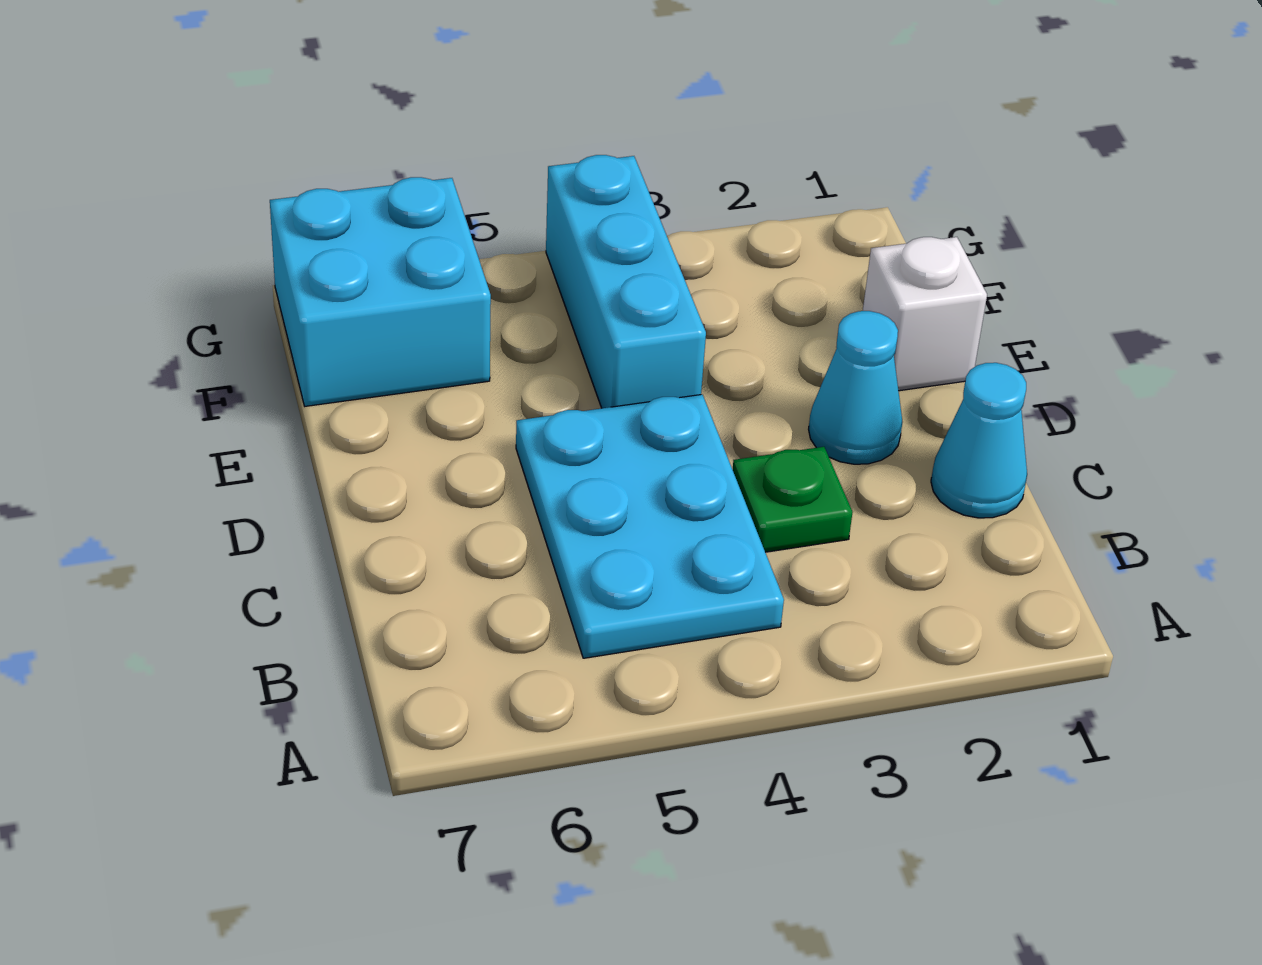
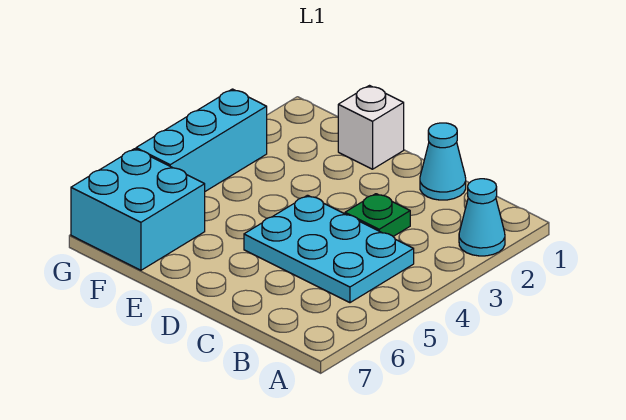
cyan cone D2 level 1 -> cyan cone A2 level 1
cyan brick E4:G4 level 1 -> cyan brick G3:G5 level 1

